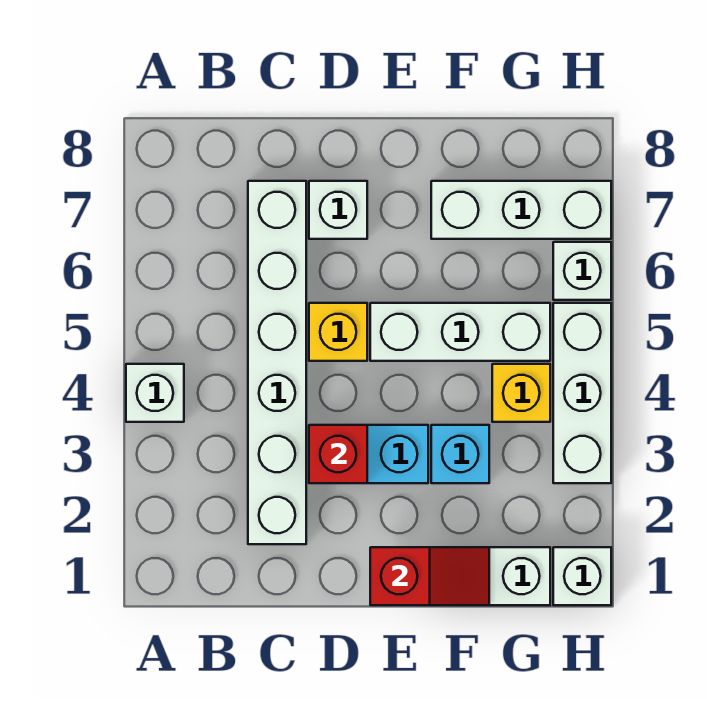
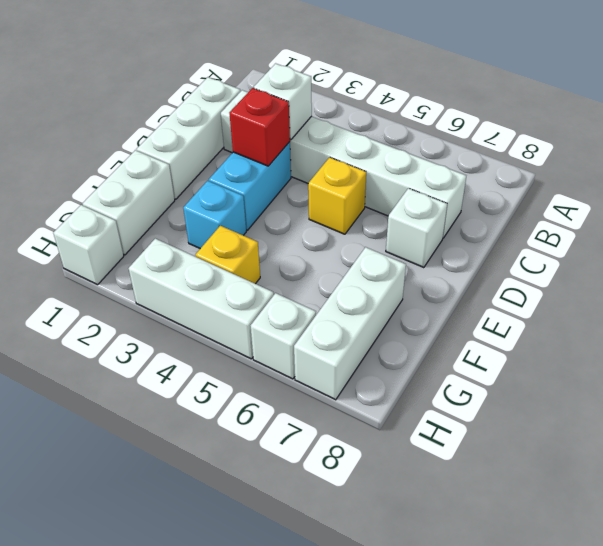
white brick A4 level 1 -> white brick C3 level 2
red slope E1:F1 level 2 top E -> none
white brick E5:G5 level 1 -> white brick C1:E1 level 1

